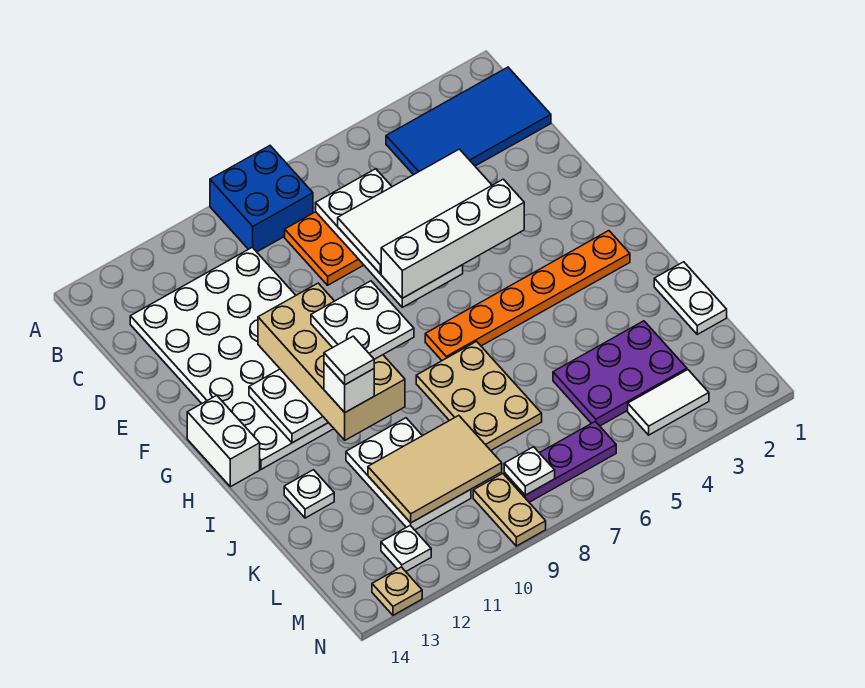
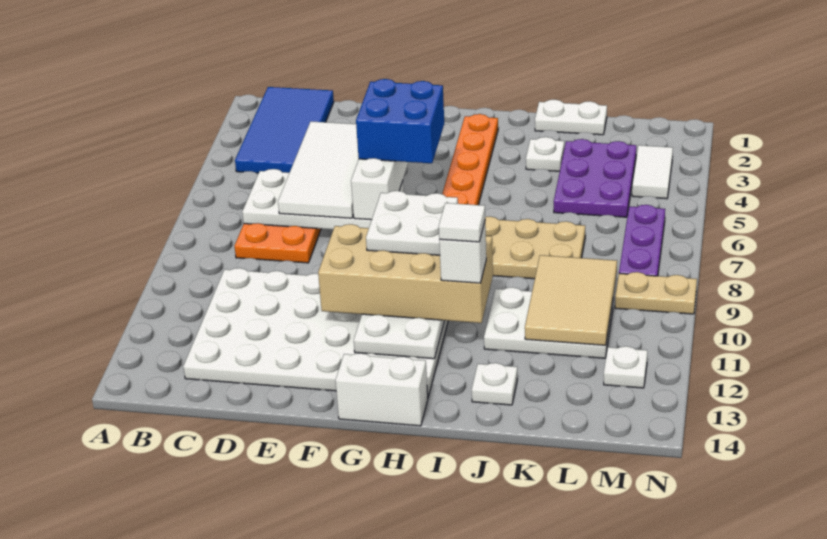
blue brick A8:B9 level 1 -> blue brick F5:G6 level 4
white plate M8 level 2 -> white plate J3 level 1
tan plate N13 level 1 -> none

